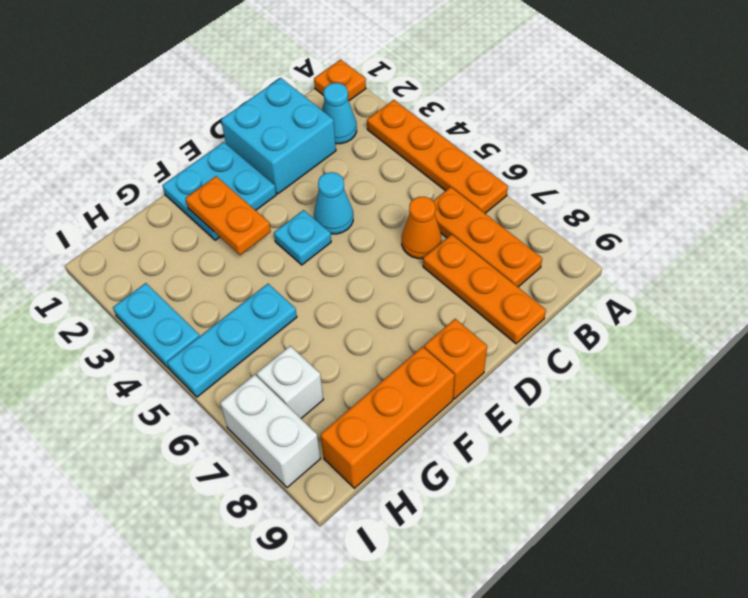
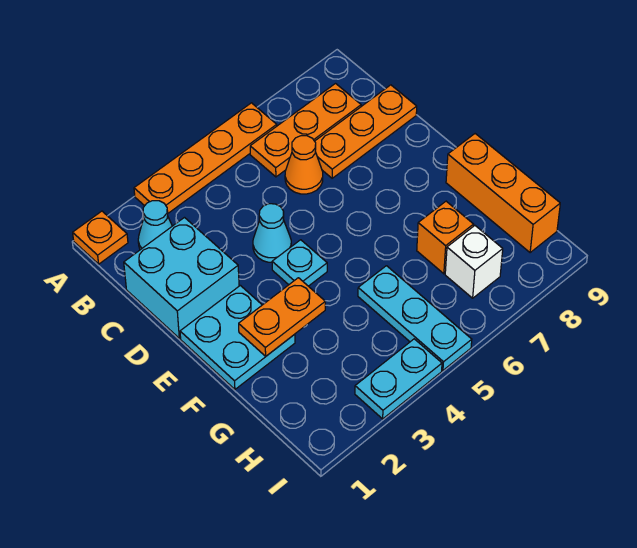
orange brick E9 level 1 -> orange brick G7 level 1
white brick I7:I8 level 1 -> none

